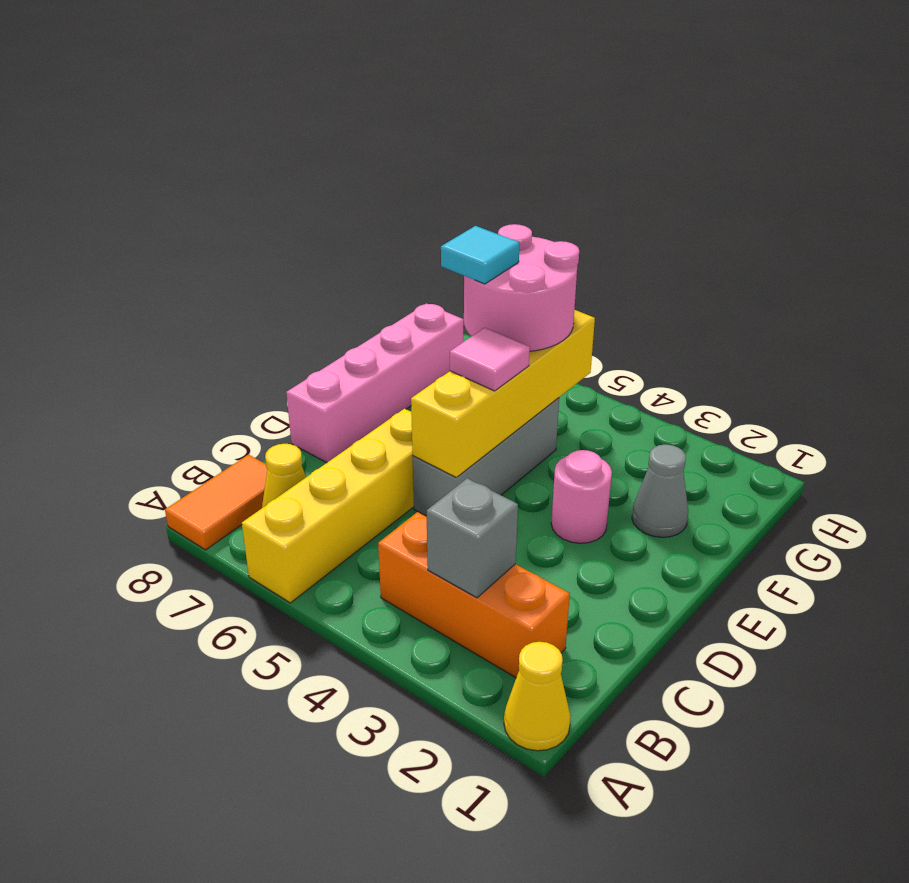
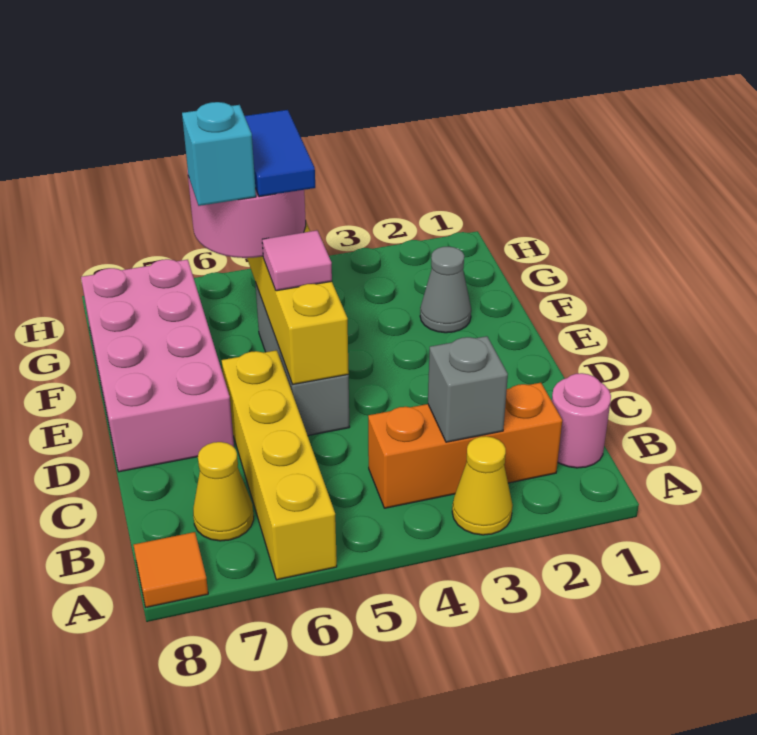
yellow cone A1 level 1 -> yellow cone A3 level 1
orange tile A8:B8 level 1 -> orange tile A8 level 1
pink brick D8:G8 level 1 -> pink brick D7:G8 level 1
pink round brick E3 level 1 -> pink round brick B1 level 1
none -> blue tile F5:G5 level 4
cyan tile F6 level 4 -> cyan brick F6 level 4

